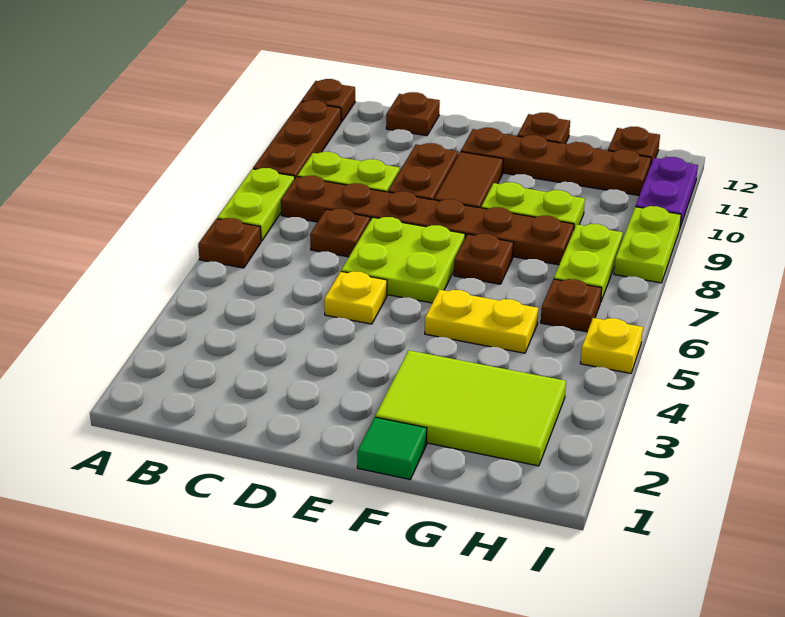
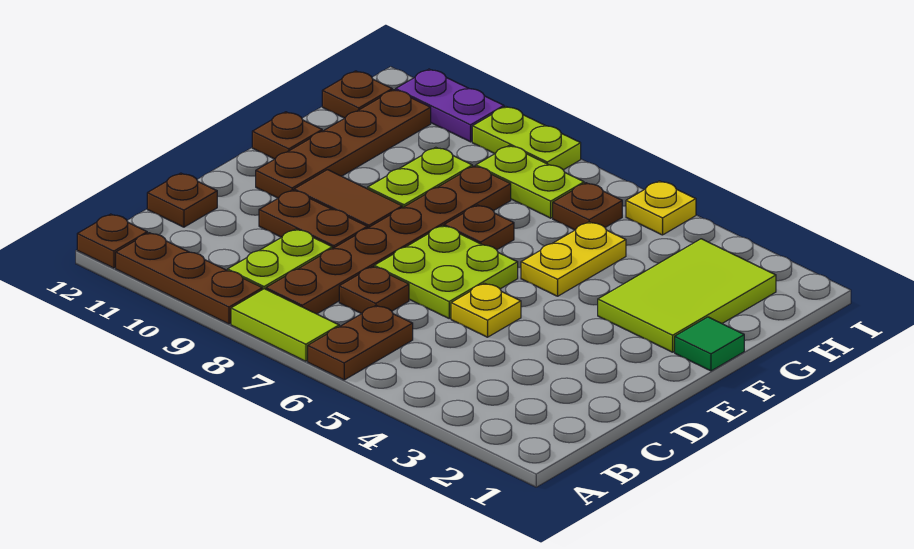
brown plate A6 level 1 -> brown plate A6:B6 level 1
lime plate A7:A8 level 1 -> lime tile A7:A8 level 1

